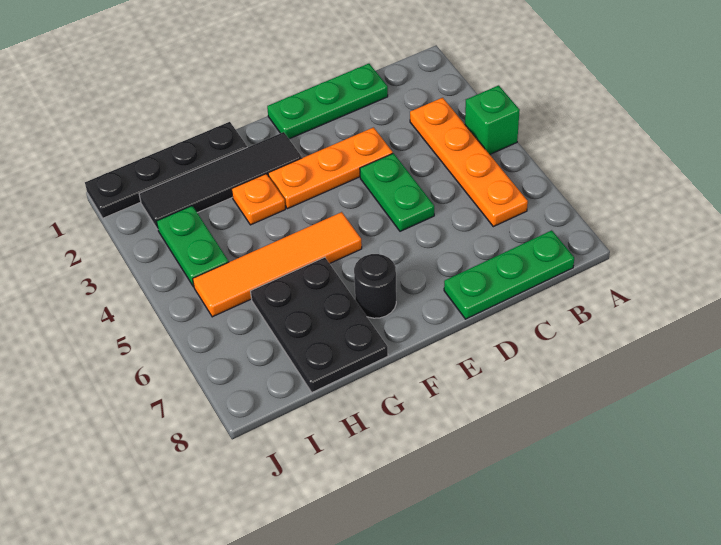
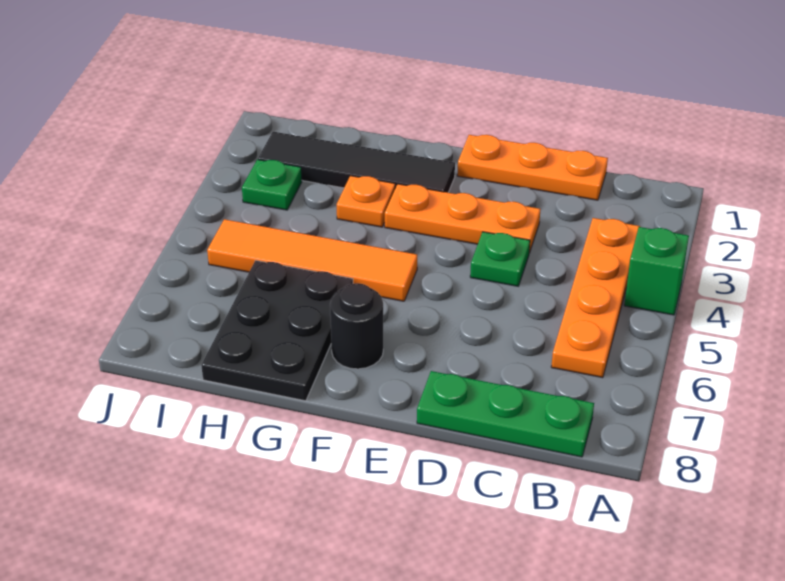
green plate C1:E1 level 1 -> orange plate C1:E1 level 1
green plate D4:D5 level 1 -> green plate D4 level 1
black plate G1:J1 level 1 -> none
green plate I3:I4 level 1 -> green plate I3 level 1

